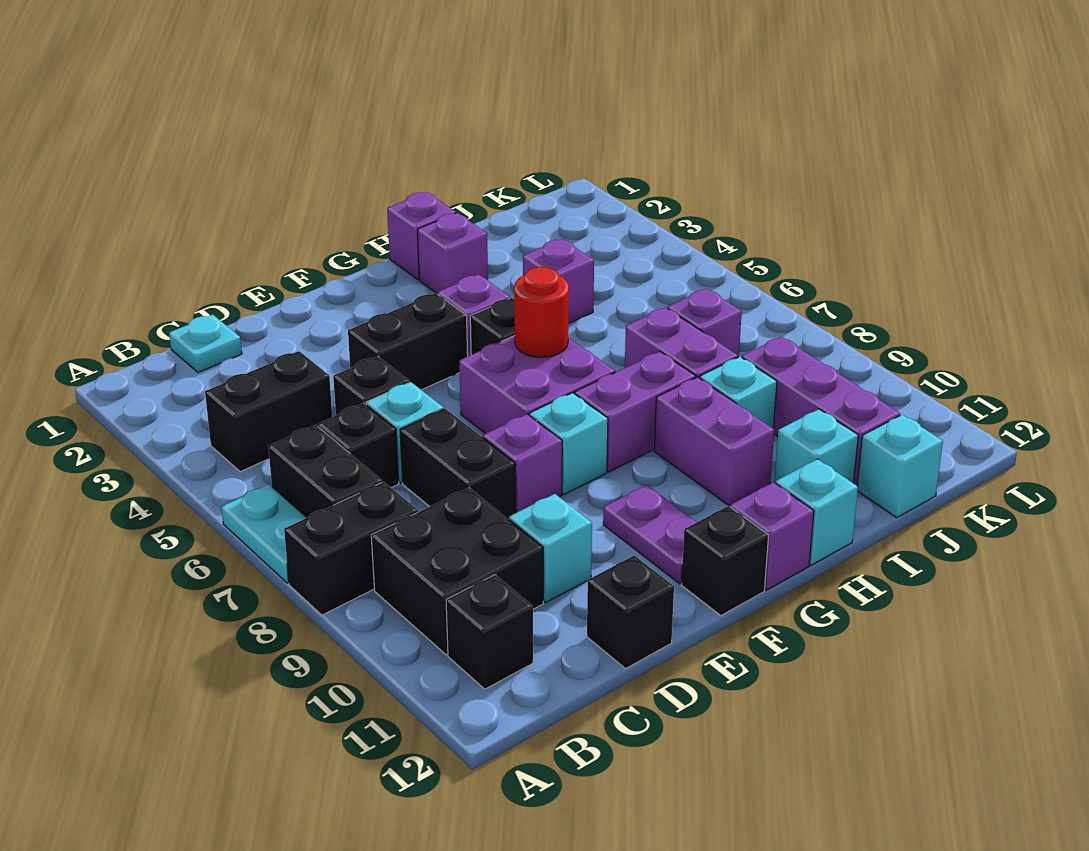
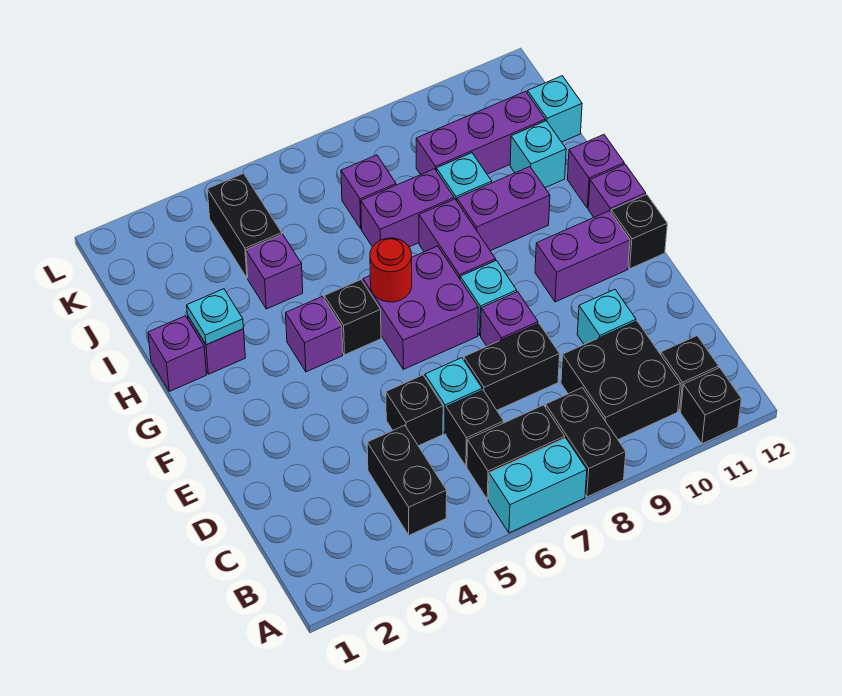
cyan plate A6:A7 level 1 -> cyan brick A6:A7 level 1
cyan plate C1 level 1 -> cyan plate H2 level 2
black brick D12 level 1 -> black brick A11 level 1
black brick E4:F4 level 1 -> black brick J4:K4 level 1
purple plate F10:F11 level 1 -> purple brick F10:F11 level 1
cyan brick H12 level 1 -> purple brick H12 level 1

